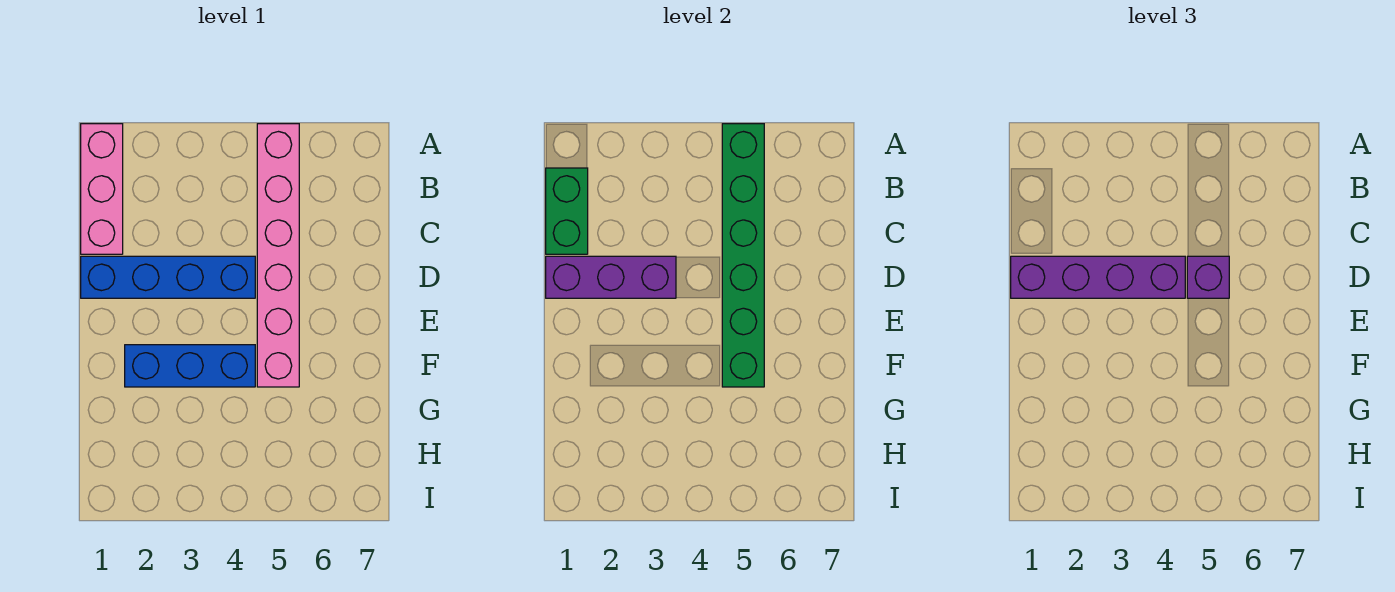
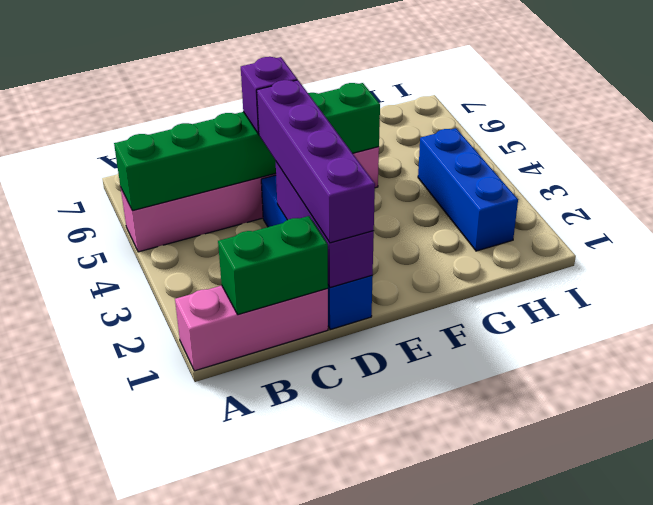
blue brick F2:F4 level 1 -> blue brick H2:H4 level 1

